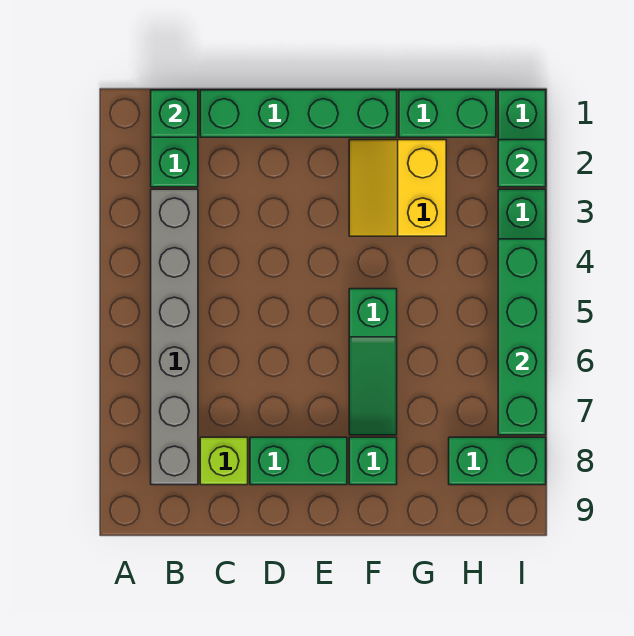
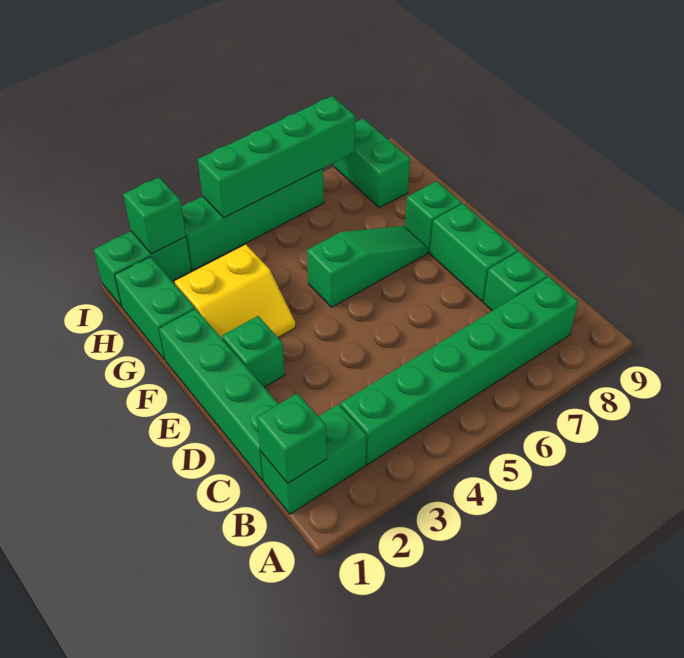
grey brick B3:B8 level 1 -> green brick B3:B8 level 1
lime brick C8 level 1 -> green brick C8 level 1
none -> green brick E2 level 1

